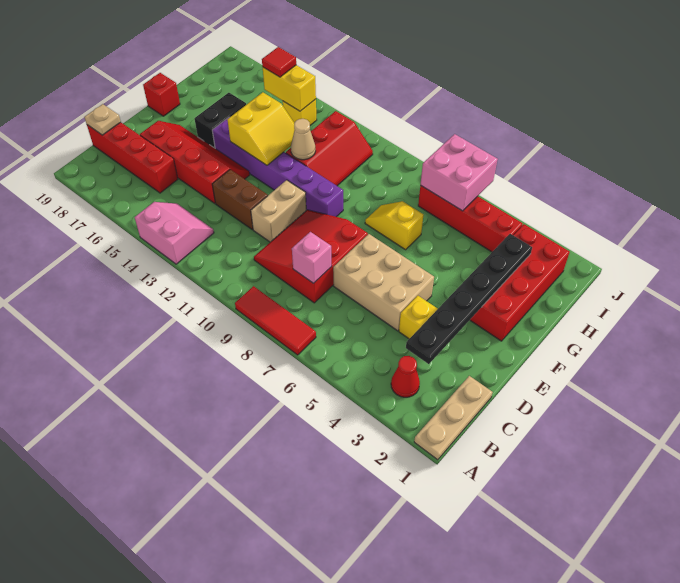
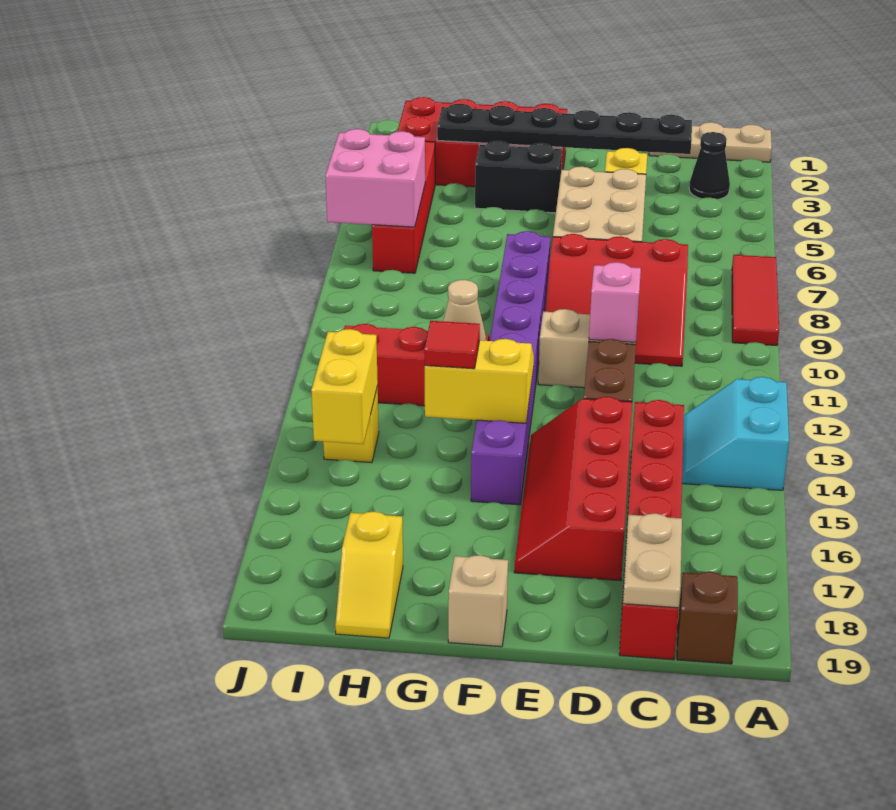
pink slope A13:B14 level 1 top A -> cyan slope A13:B14 level 1 top A
red cone B3 level 1 -> black cone B3 level 1
none -> brown brick B19 level 1
pink brick C8 level 2 -> pink brick D11 level 2
red brick C16:C19 level 1 -> red brick C14:C19 level 1
tan plate C19 level 2 -> tan plate C18:C19 level 2
purple brick F10:F15 level 1 -> purple brick F8:F15 level 1
black brick F16:G16 level 1 -> black brick F4:G4 level 1
red brick F19 level 1 -> tan brick F19 level 1
yellow slope G7:G8 level 1 top 7 -> yellow slope H18:H19 level 1 top 18
red tile I15 level 3 -> red tile G14 level 3

